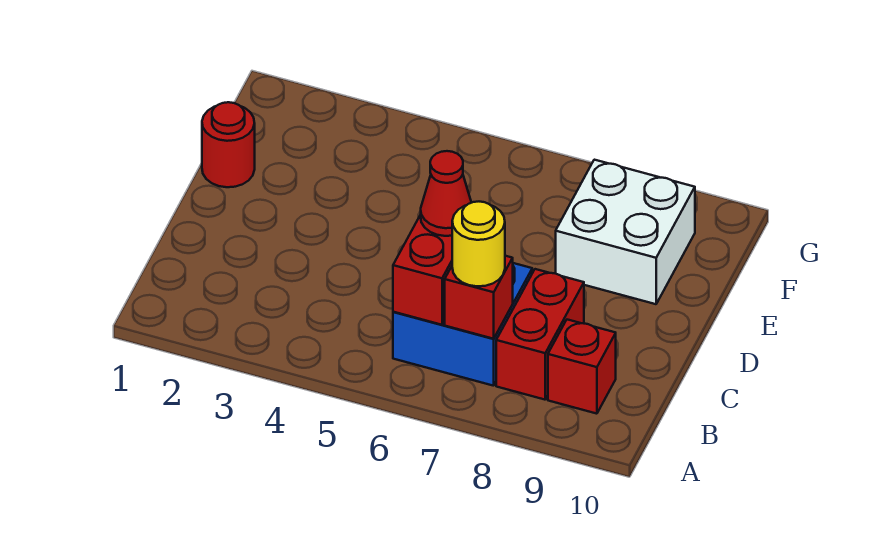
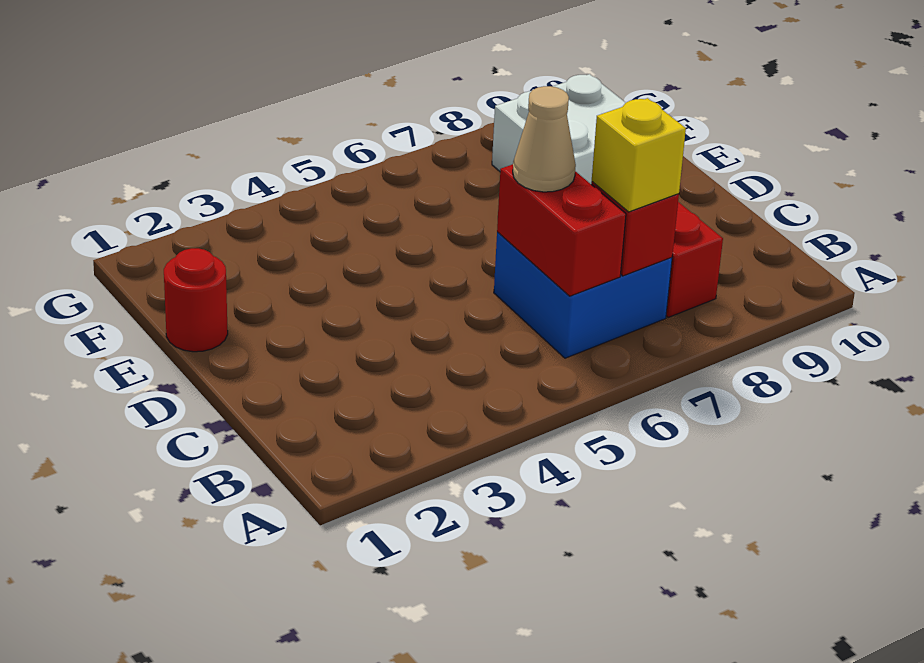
yellow round brick B7 level 3 -> yellow brick B7 level 3
red brick B9 level 1 -> none
red cone C6 level 3 -> tan cone C6 level 3

